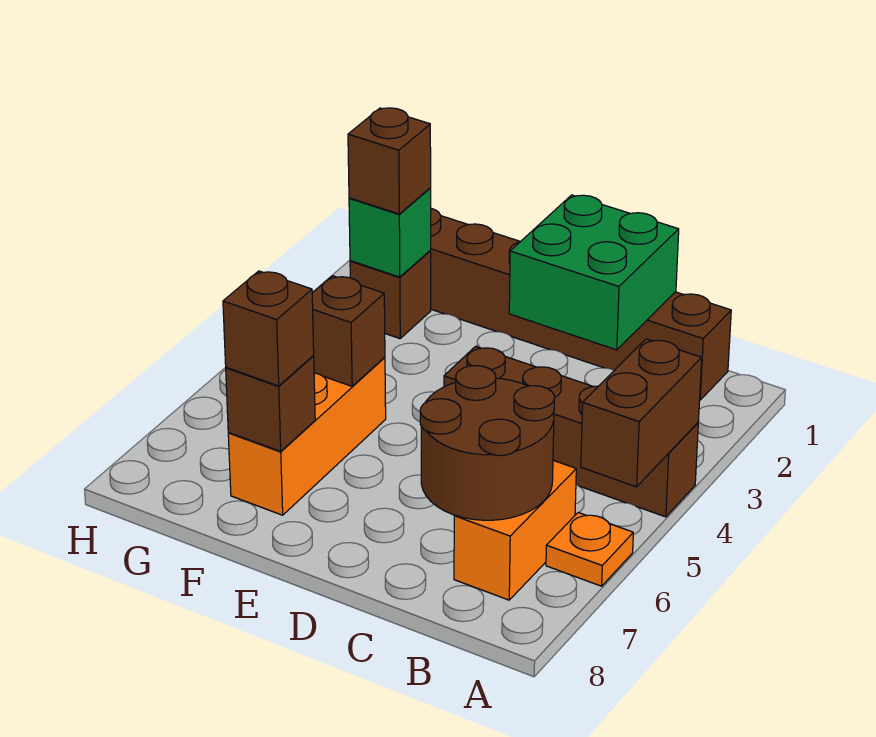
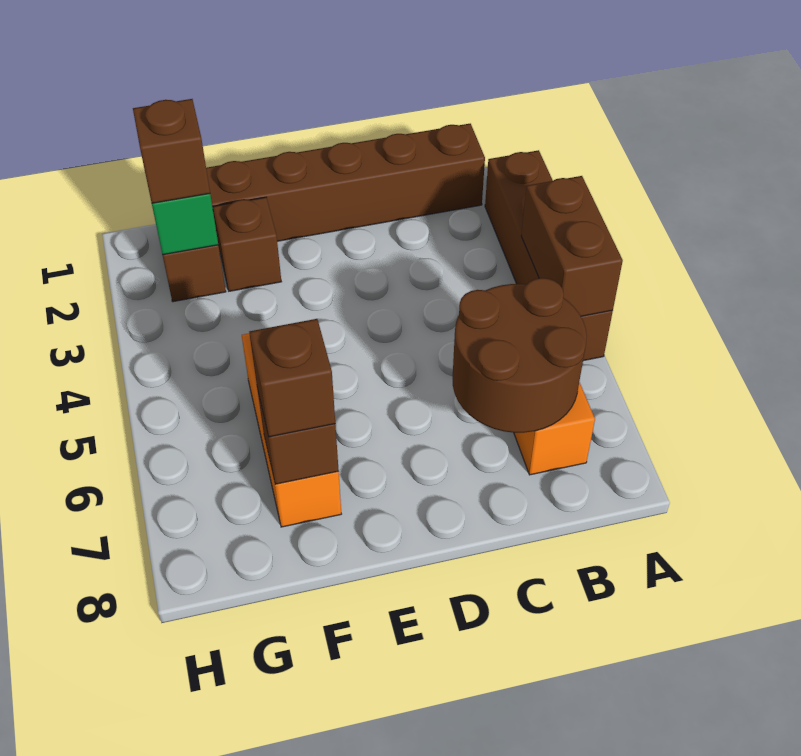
brown brick A4:D4 level 1 -> brown brick A2:A5 level 1
orange plate A6 level 1 -> none
green brick C1:D2 level 2 -> none
brown brick F5 level 2 -> brown brick F2 level 1

